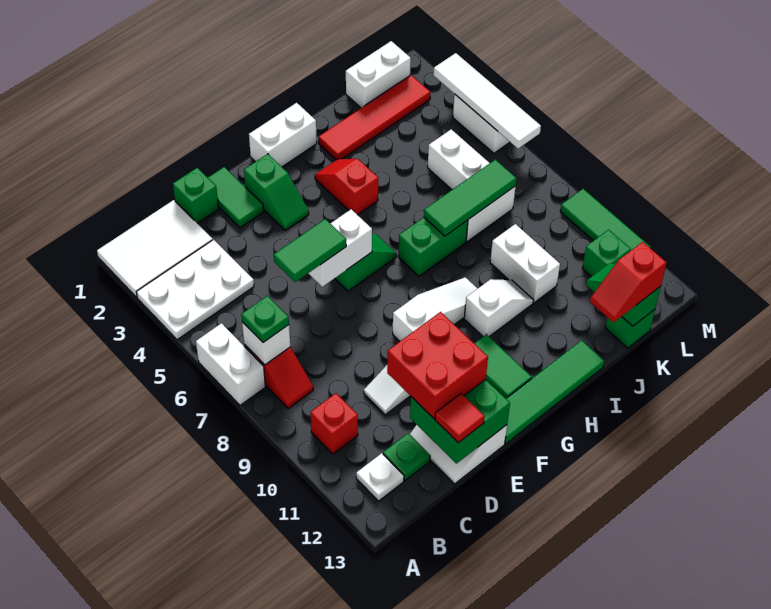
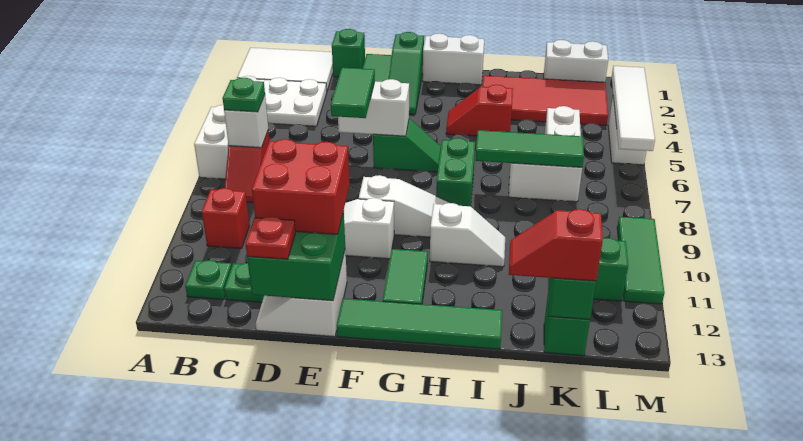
white plate B12 level 1 -> green plate B12 level 1
green tile D6:E6 level 3 -> green tile E6:E7 level 3
red tile D13 level 3 -> red plate D13 level 3
green slope F2:F3 level 1 top 2 -> green slope F1:F3 level 1 top 1
red slope H3:H4 level 1 top 4 -> red slope H4:I4 level 1 top I
green brick H7:I7 level 1 -> green brick H7:H8 level 1
red tile I2:L2 level 1 -> red tile I2:L3 level 1
white brick J9:J10 level 1 -> none

